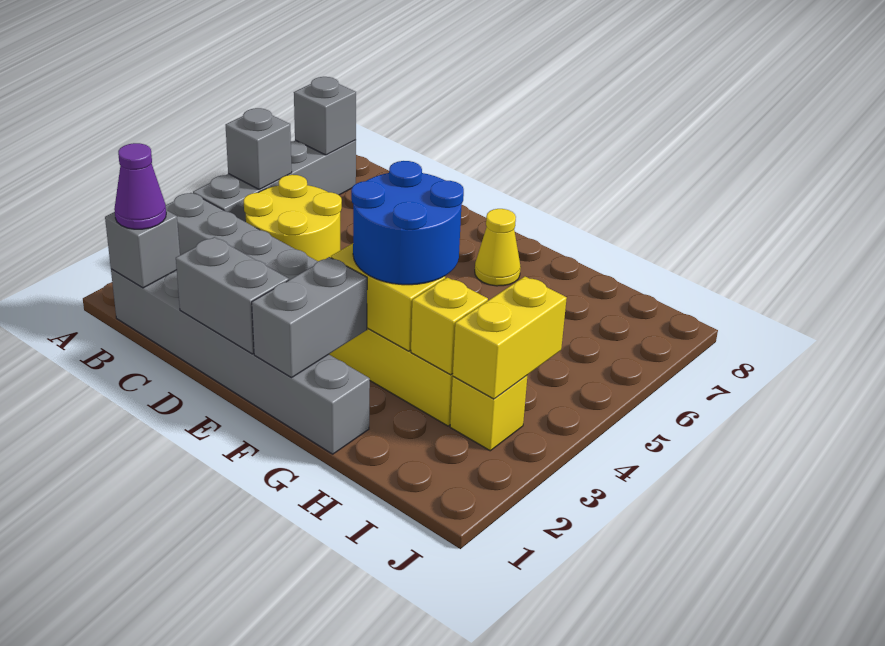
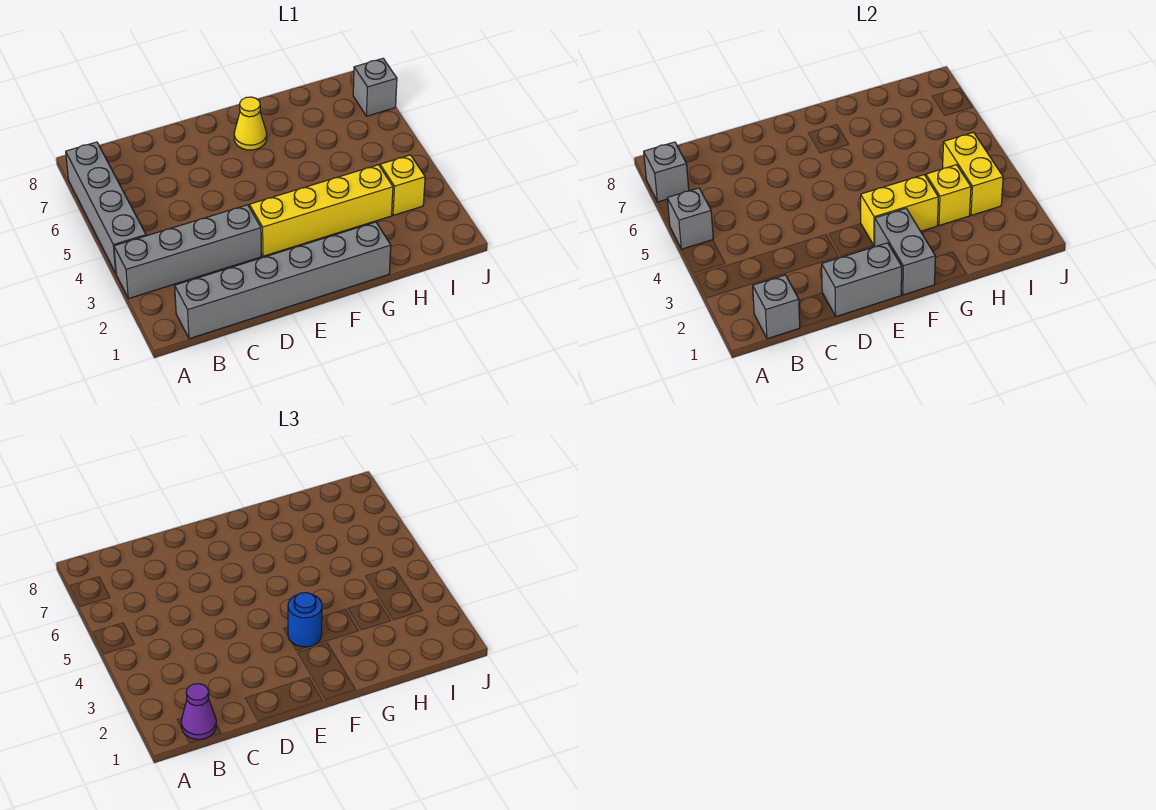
yellow round brick B4:C5 level 1 -> none
blue round brick F3:G4 level 3 -> blue round brick F3 level 3
none -> grey brick J7 level 1

